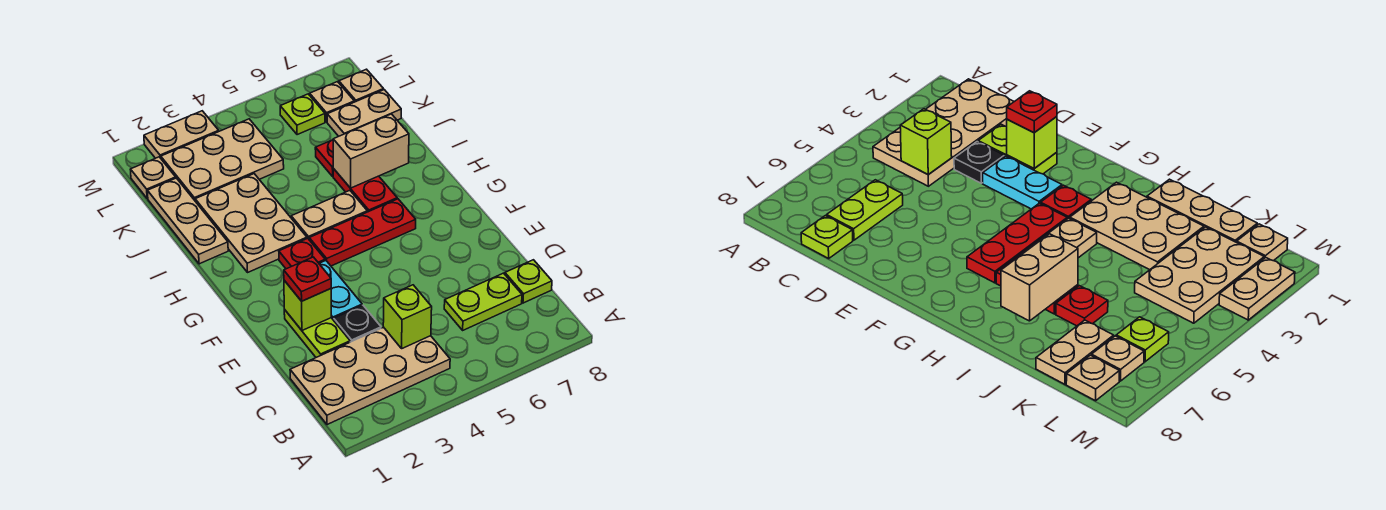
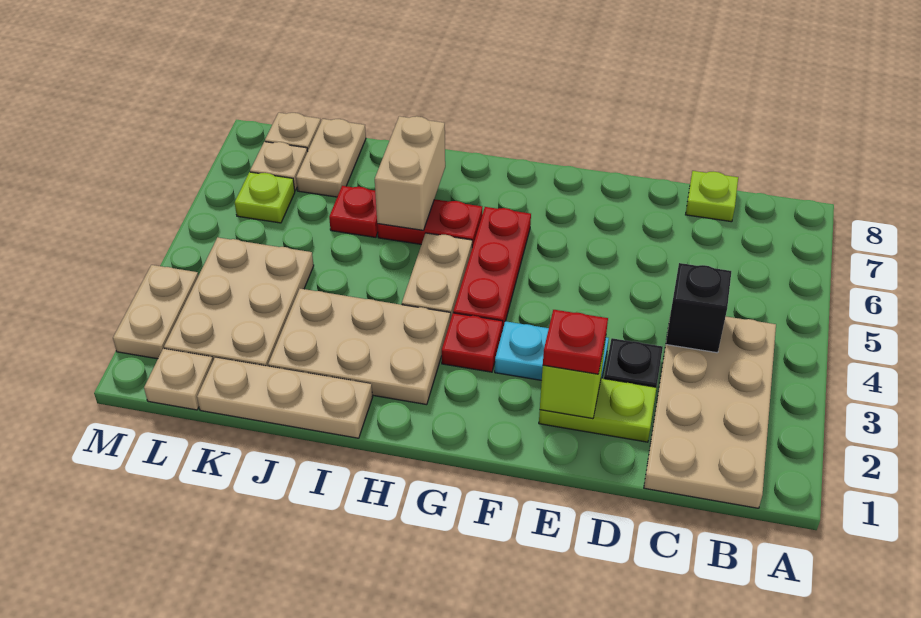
lime brick C4 level 2 -> black brick C4 level 2
lime plate C6:C7 level 1 -> none

